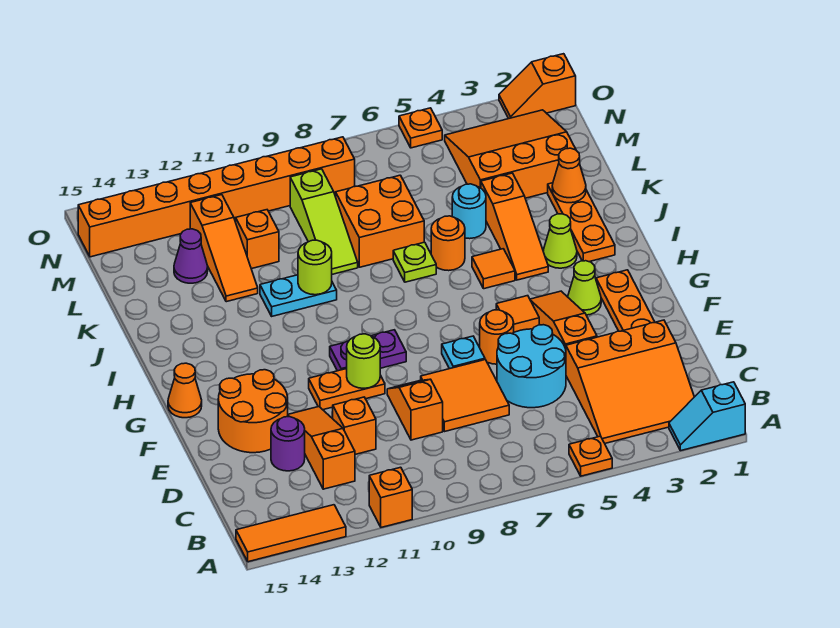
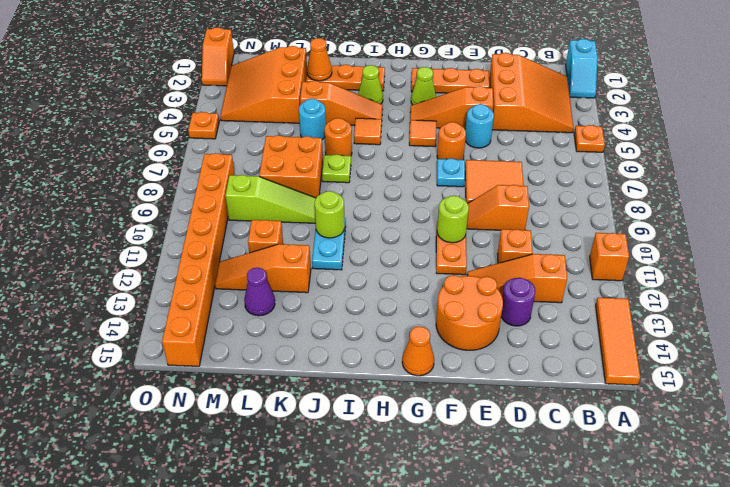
cyan round brick D5:E6 level 1 -> cyan round brick E5 level 1
purple plate G9:G10 level 1 -> none
orange slope K12:M12 level 1 top M -> orange slope K12:M12 level 1 top K

